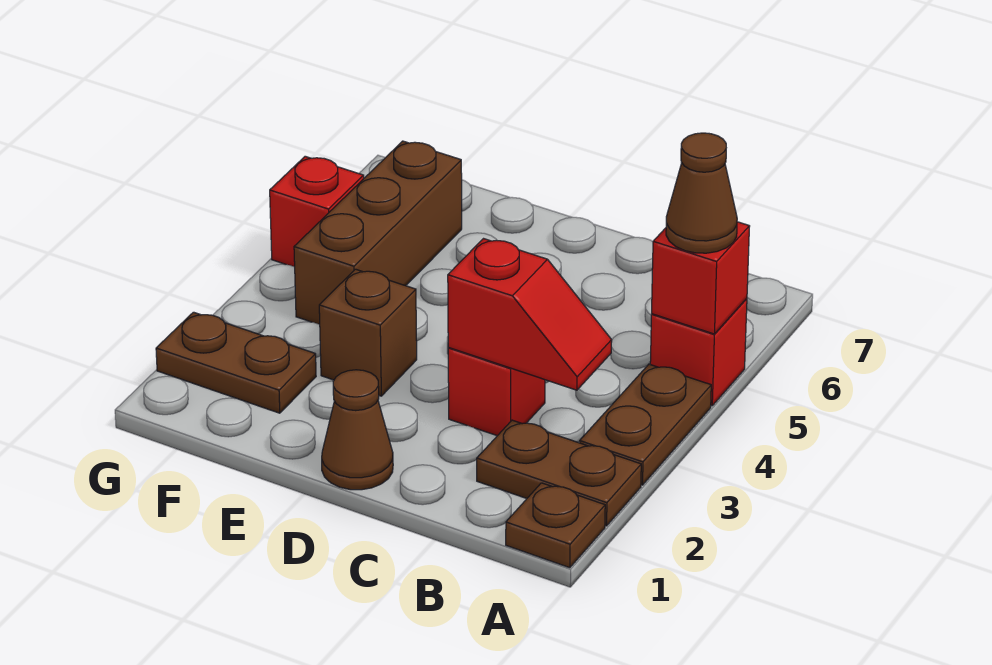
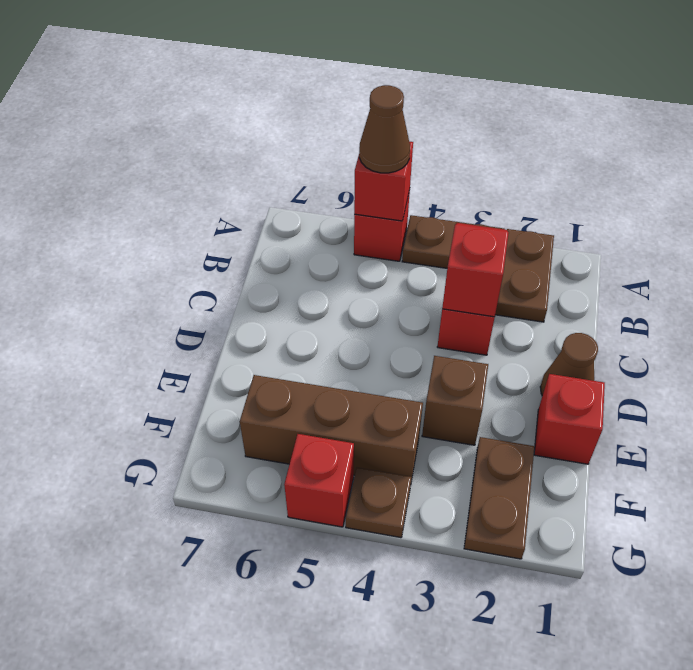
brown plate A1 level 1 -> brown plate G4 level 1
none -> red brick E1 level 1

